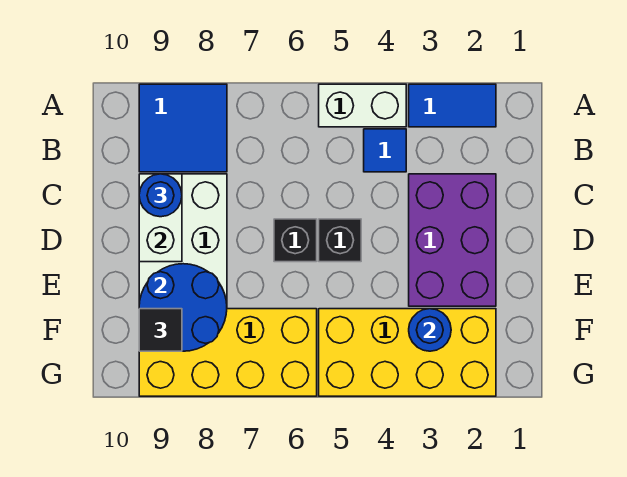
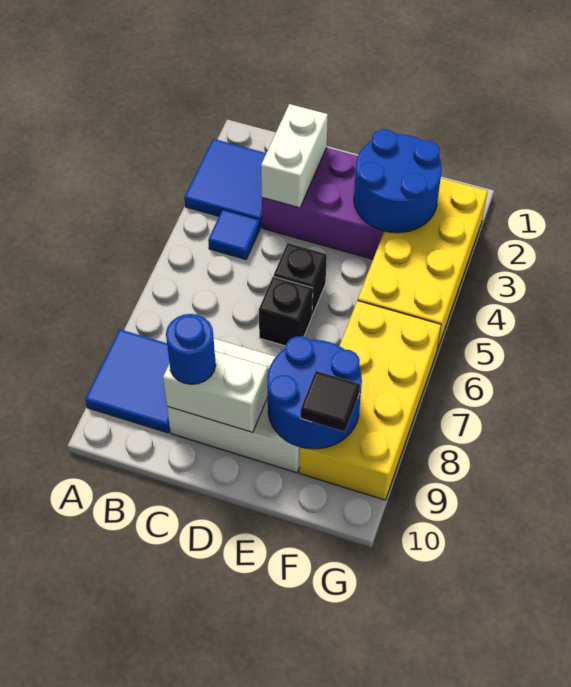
blue tile A2:A3 level 1 -> blue tile A2:B3 level 1
white brick A4:A5 level 1 -> white brick C2:C3 level 2
blue round brick F3 level 2 -> blue round brick E2:F3 level 2

